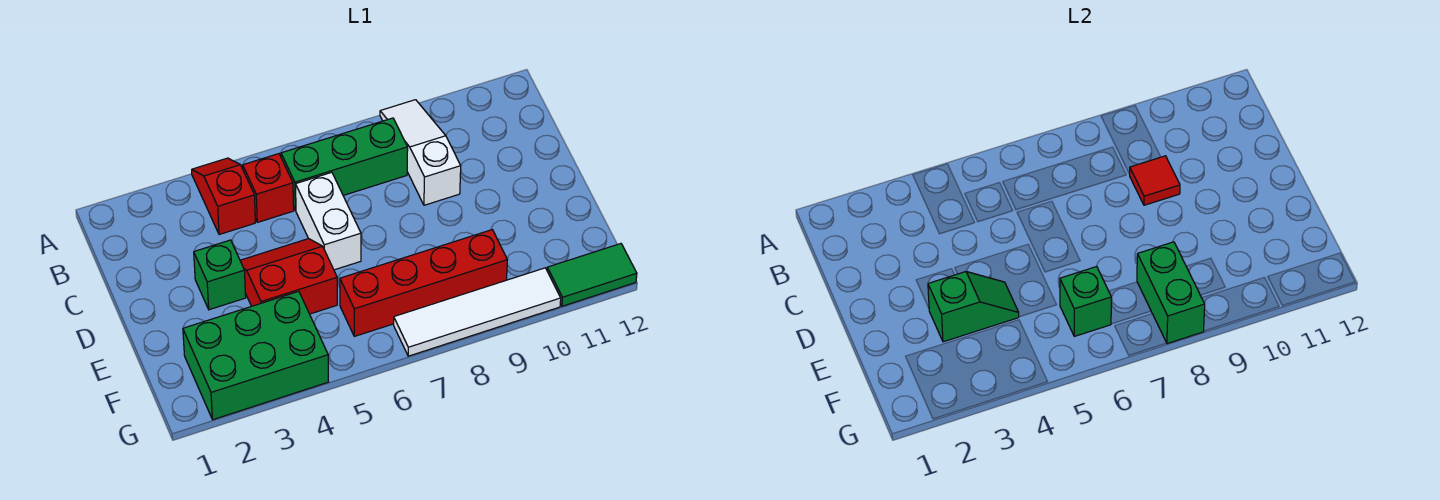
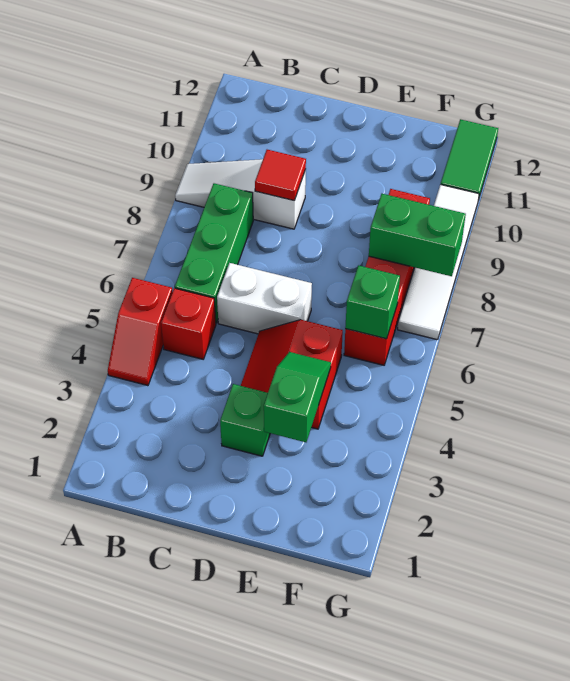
red slope A4:B4 level 1 top B -> red slope A4:A5 level 1 top 5
green brick F2:G4 level 1 -> none

